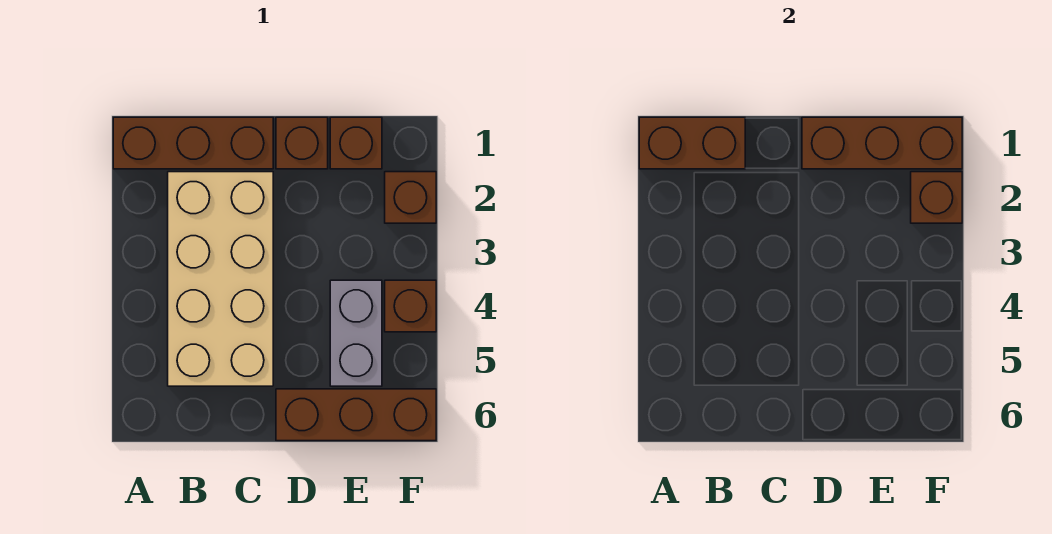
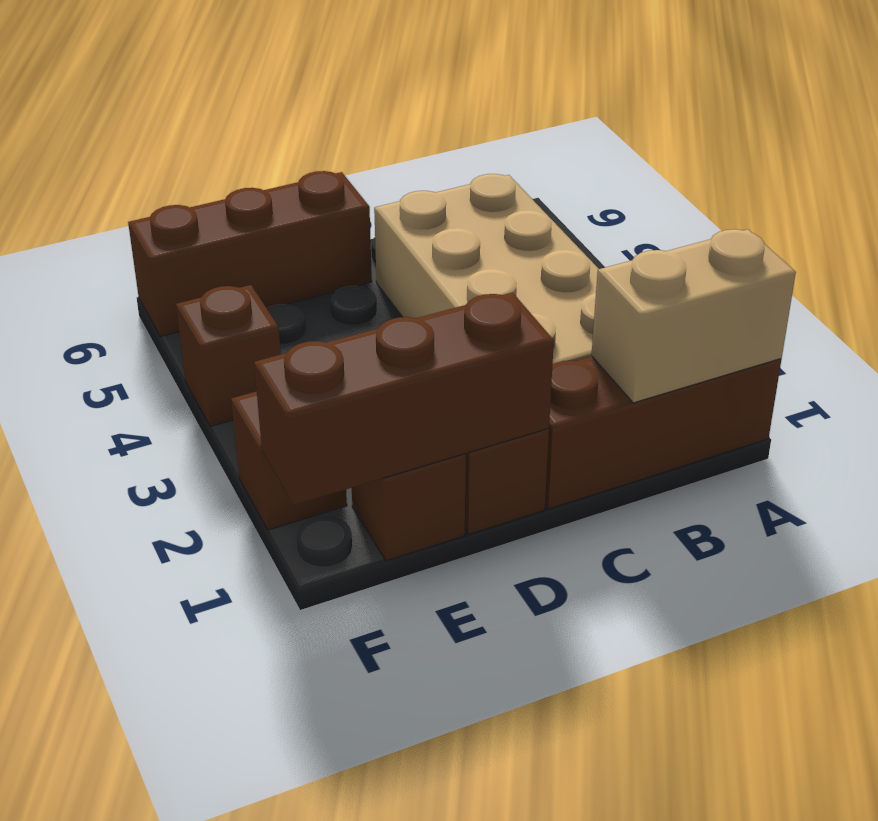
brown brick A1:B1 level 2 -> tan brick A1:B1 level 2
grey brick E4:E5 level 1 -> none
brown brick F2 level 2 -> none

